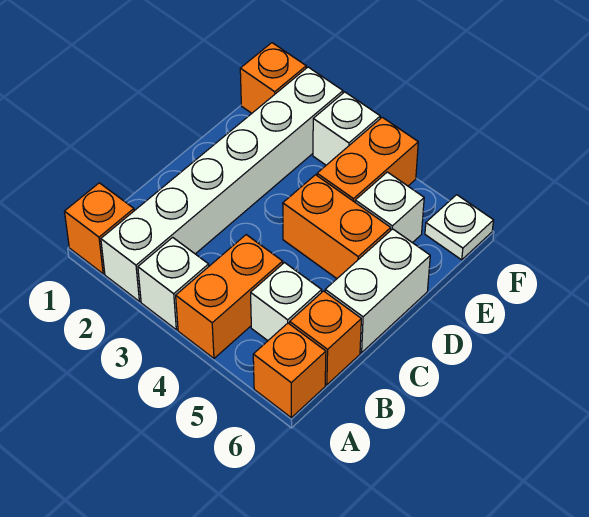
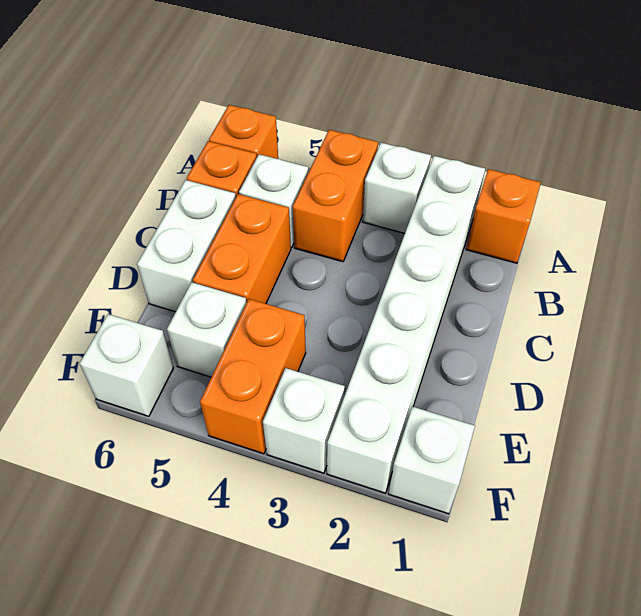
orange brick D4:D5 level 1 -> orange brick C5:D5 level 1
orange brick F1 level 1 -> white brick F1 level 1
white plate F6 level 1 -> white brick F6 level 1

